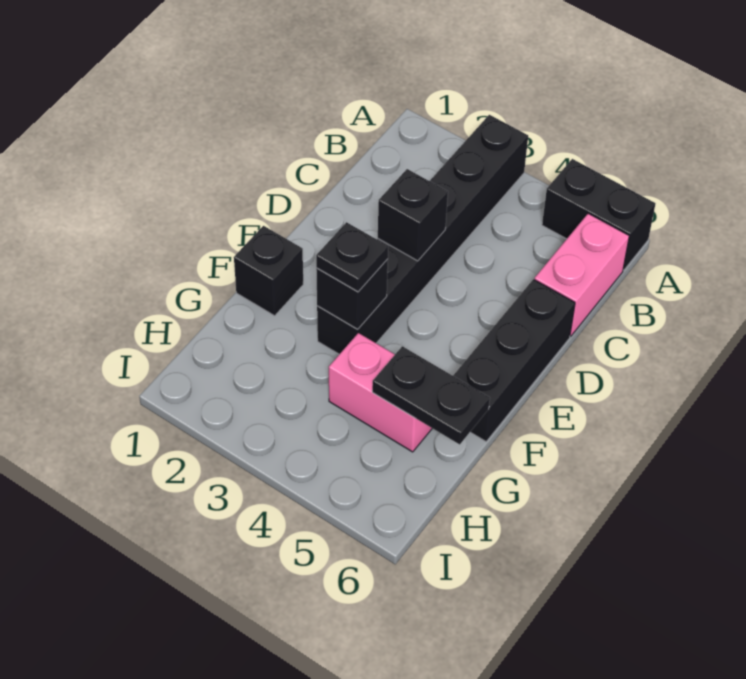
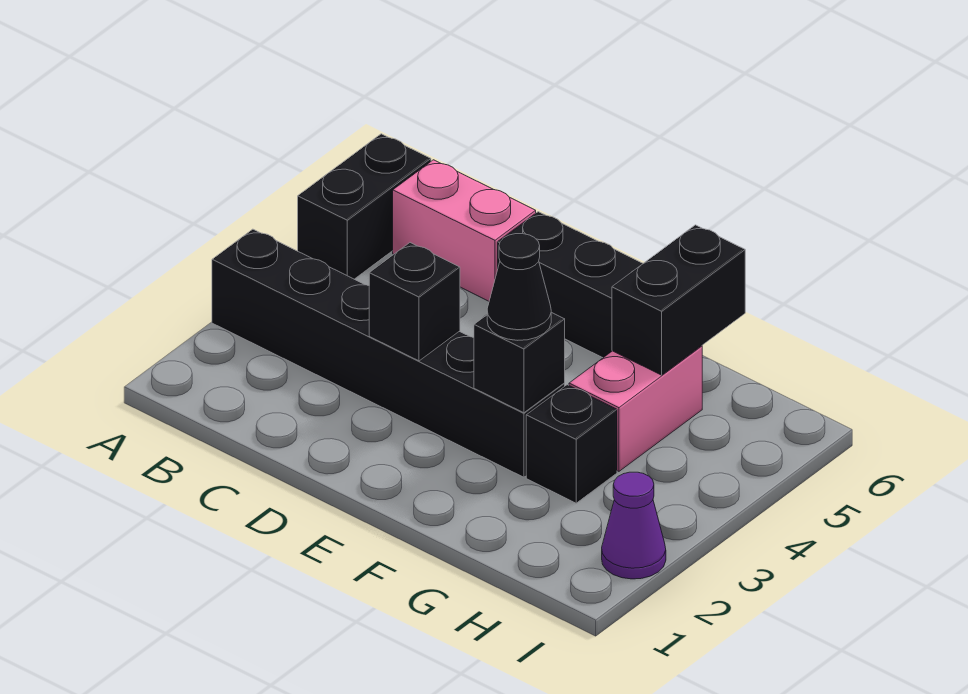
black brick F1 level 1 -> black brick G3 level 1
black plate F3 level 3 -> black cone F3 level 3
black plate G5:G6 level 2 -> black brick G5:G6 level 2
none -> purple cone I2 level 1

